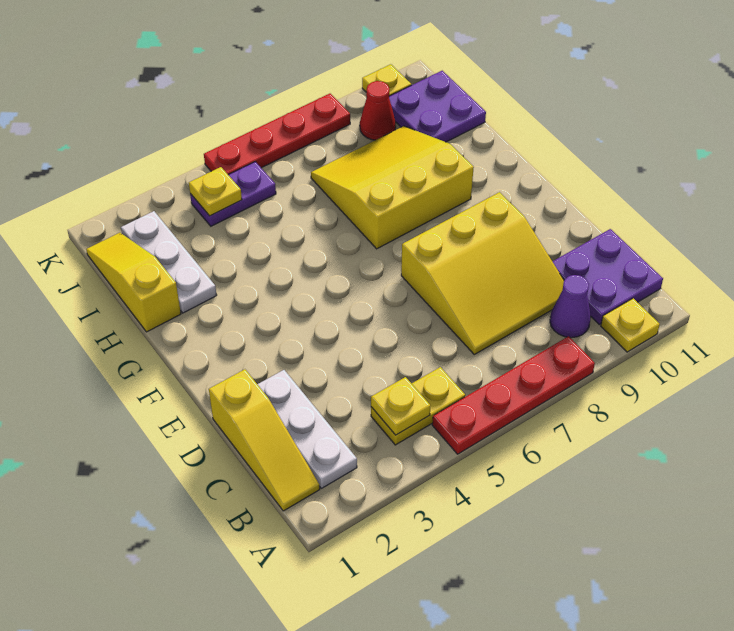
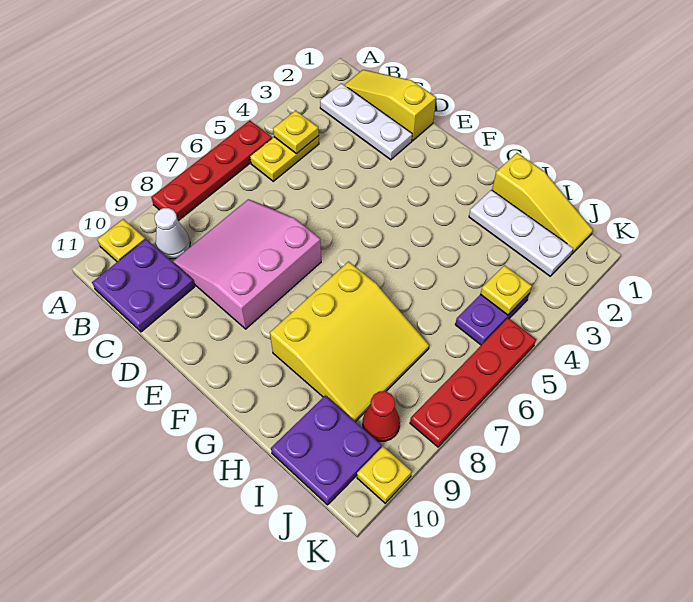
purple cone B9 level 1 -> white cone B9 level 1
yellow slope C7:E9 level 1 top E -> pink slope C7:E9 level 1 top E

